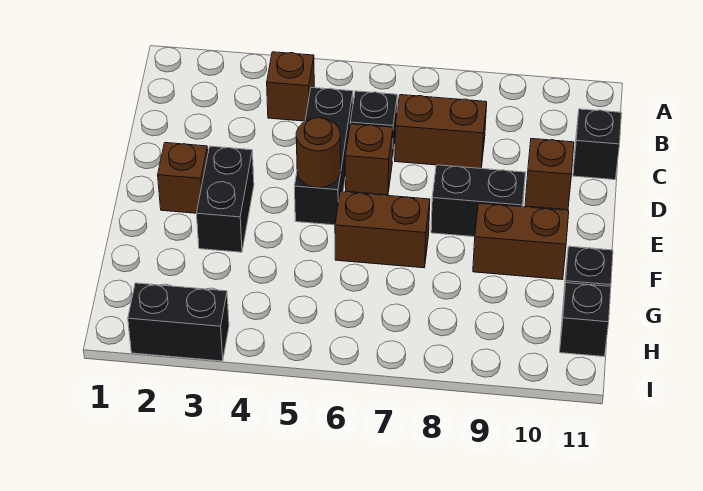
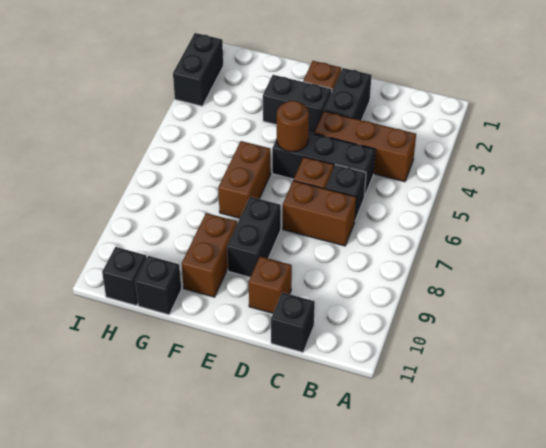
brown brick B4 level 1 -> brown brick B4:D4 level 1
brown brick C7:C8 level 1 -> brown brick C7:D7 level 1
none -> black brick D2:D3 level 1

